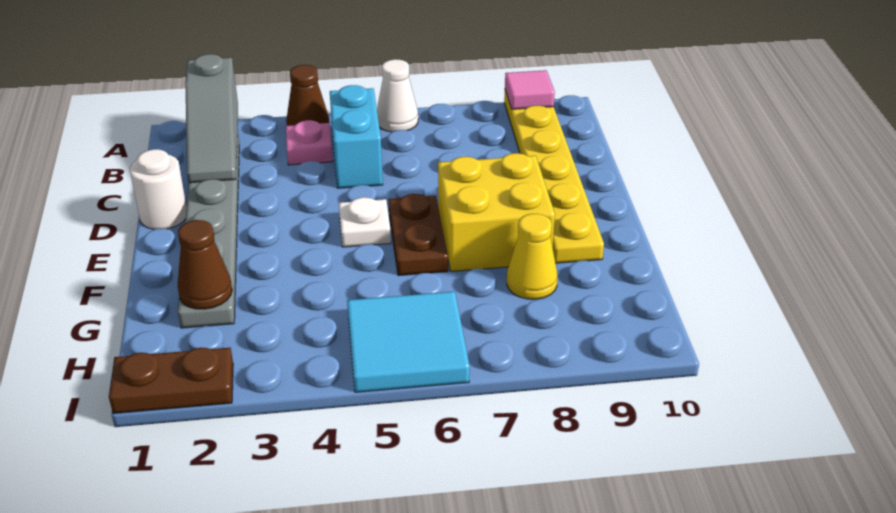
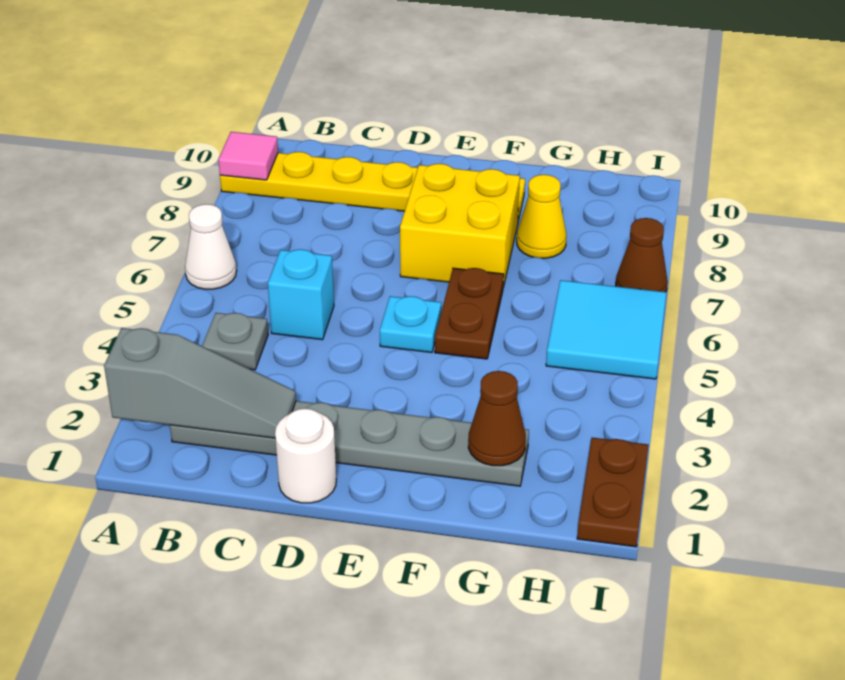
brown cone A4 level 1 -> brown cone I7 level 1
pink plate B4 level 1 -> grey plate B4 level 1
cyan brick B5:C5 level 1 -> cyan brick C5 level 1
white plate E5 level 1 -> cyan plate E5 level 1
brown plate E6:F6 level 1 -> brown plate F5:F6 level 1

